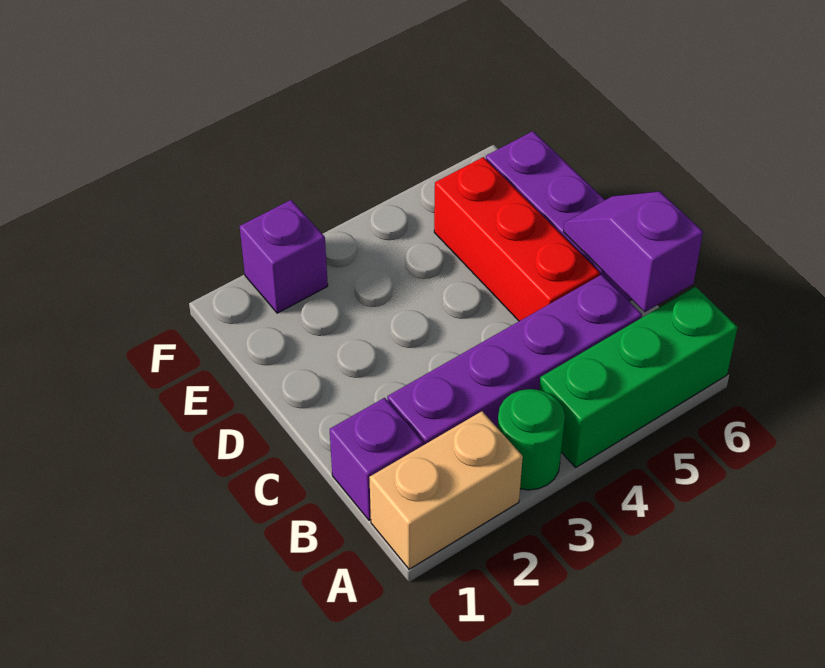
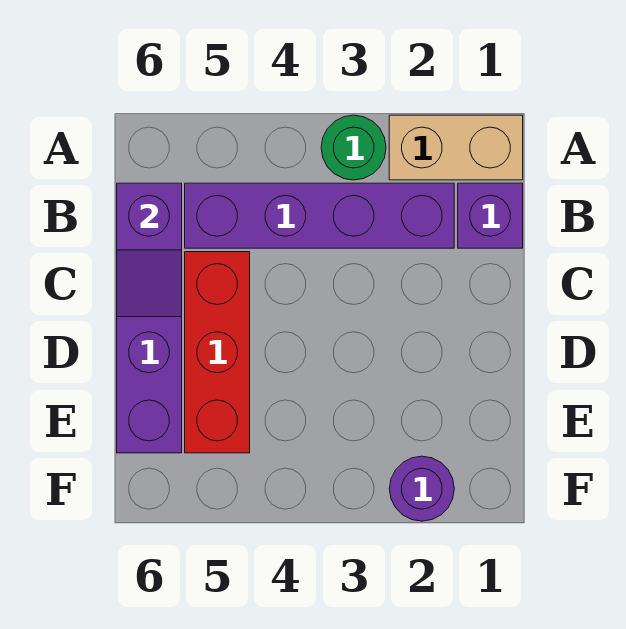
green brick A4:A6 level 1 -> none
purple brick F2 level 1 -> purple round brick F2 level 1

